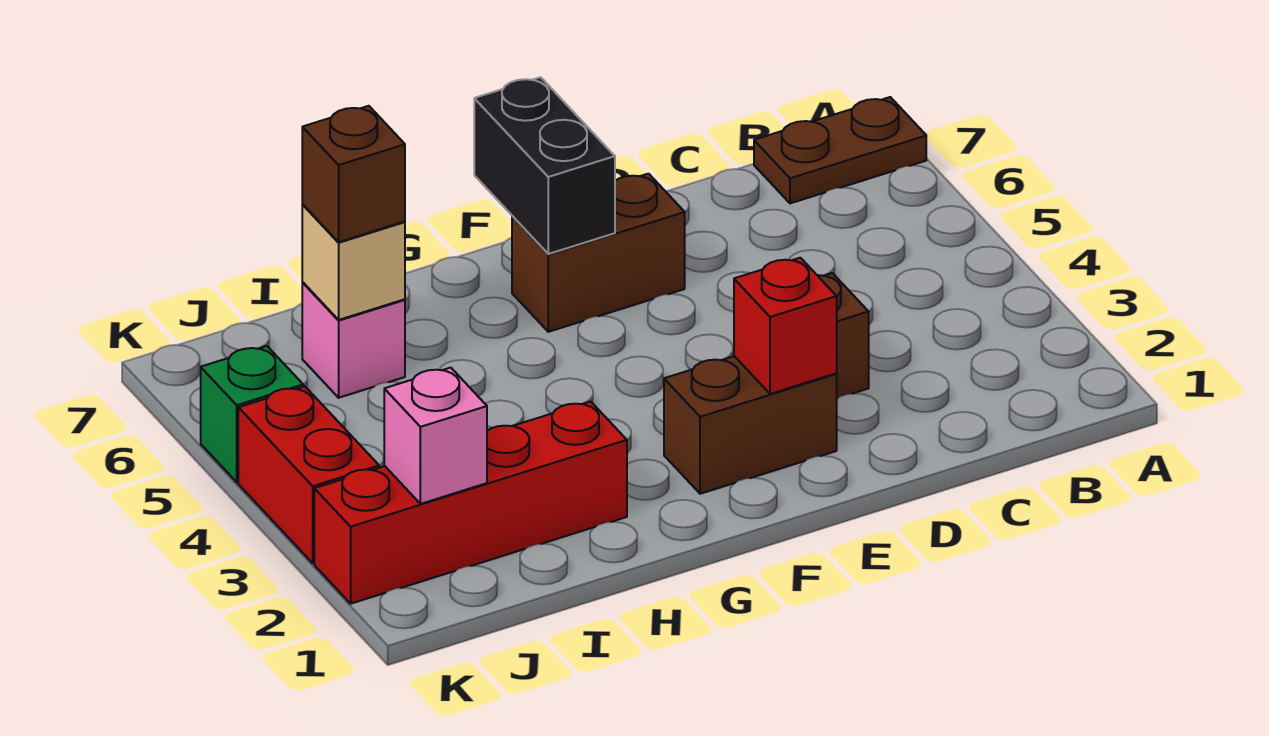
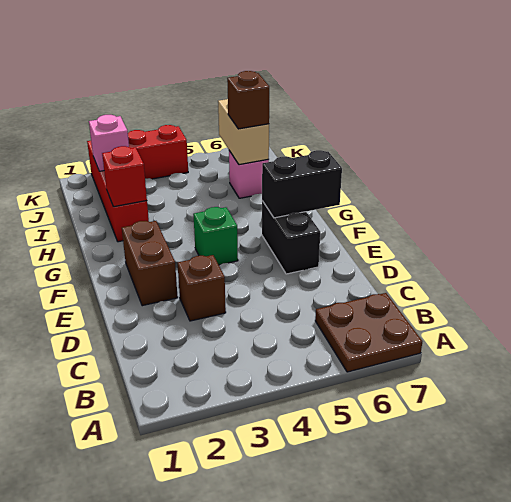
brown plate A7:B7 level 1 -> brown plate A6:B7 level 1
red brick E2 level 2 -> red brick H2 level 2
brown brick E6:F6 level 1 -> black brick E6:F6 level 1
tan brick I6 level 2 -> tan brick I6:J6 level 2
green brick K5 level 1 -> green brick F4 level 1

